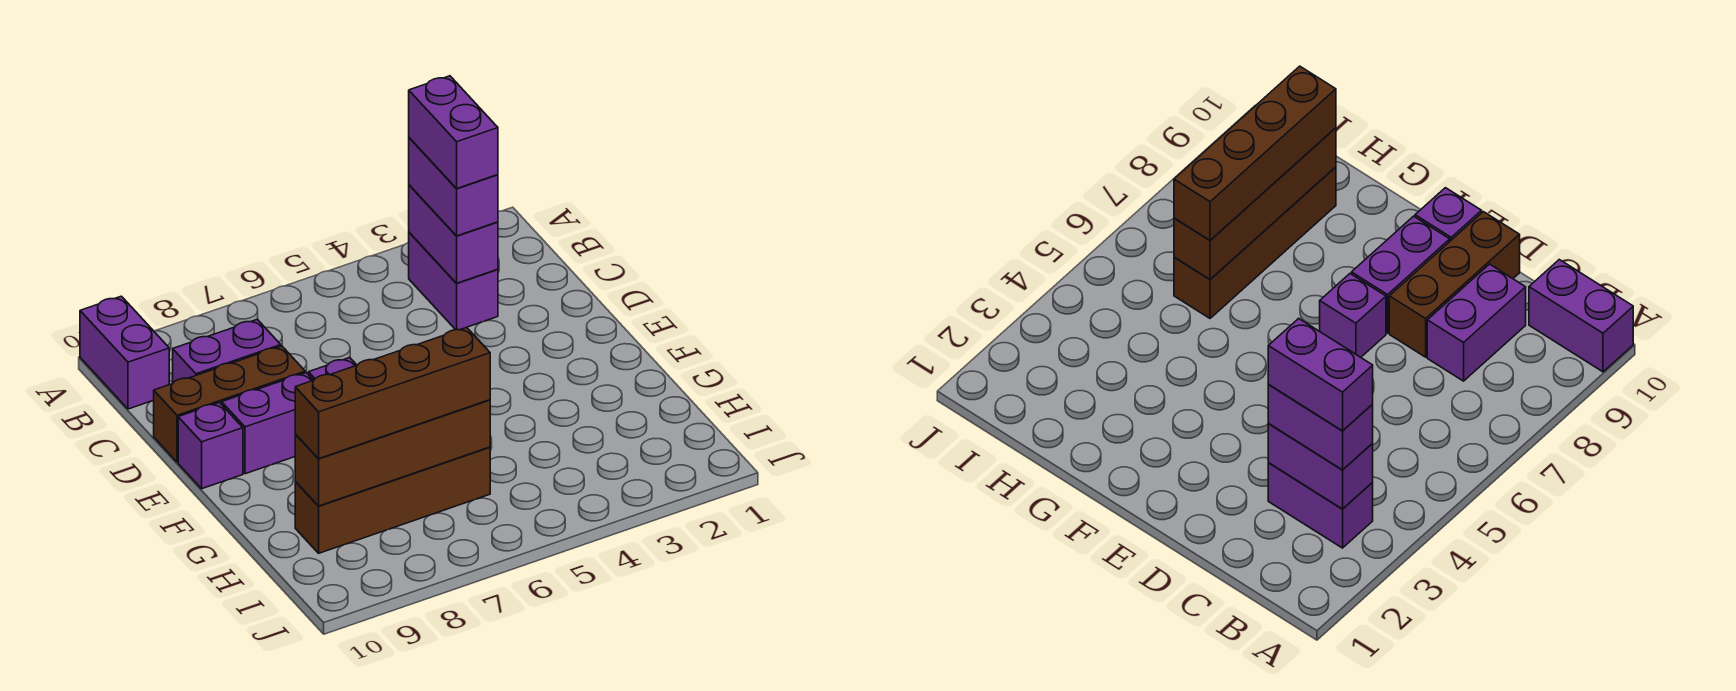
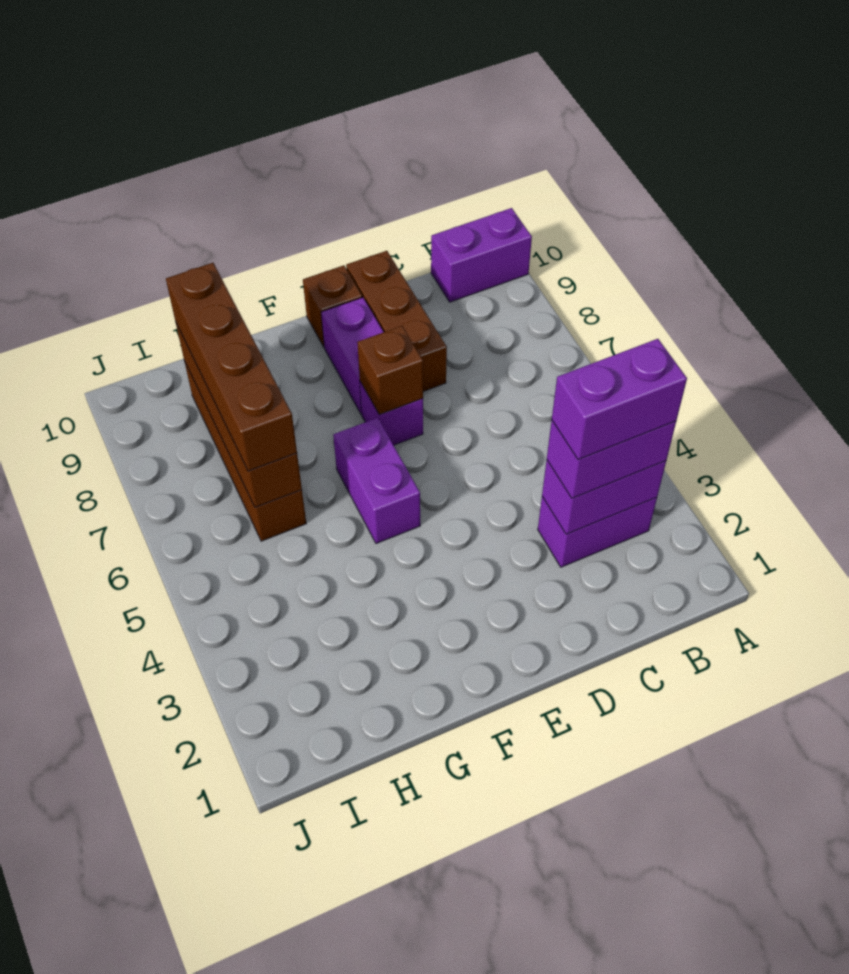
purple brick C8:C9 level 1 -> purple brick F5:F6 level 1
none -> brown brick E7 level 2
purple brick E10 level 1 -> brown brick E10 level 1

